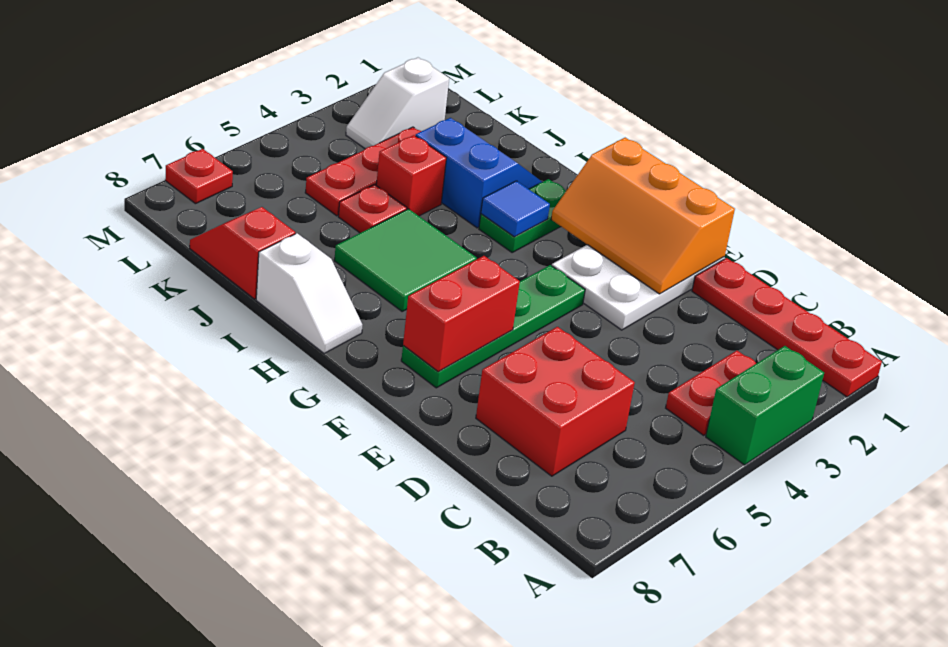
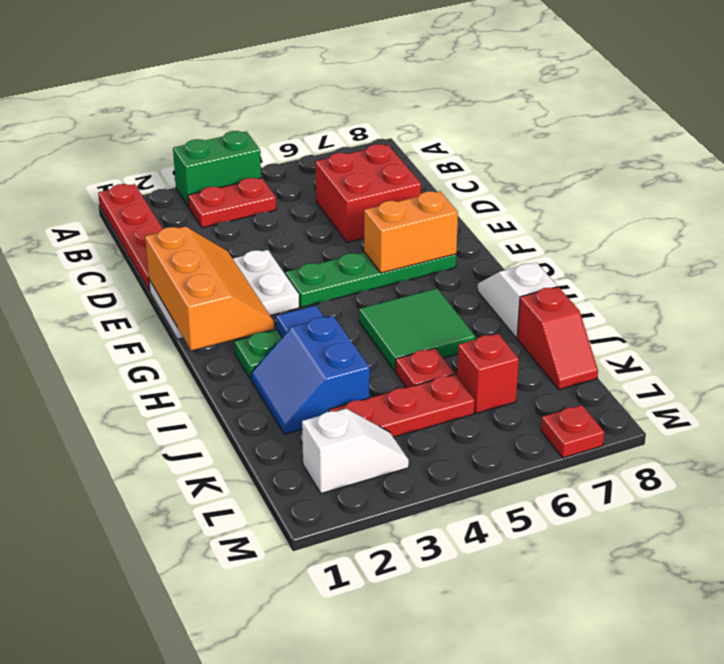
red brick F6:F7 level 2 -> orange brick F6:F7 level 2
red brick J4 level 1 -> red brick K6 level 1

